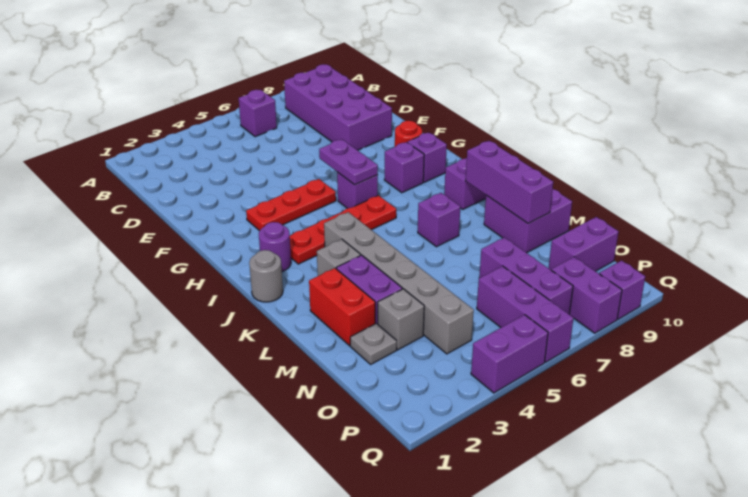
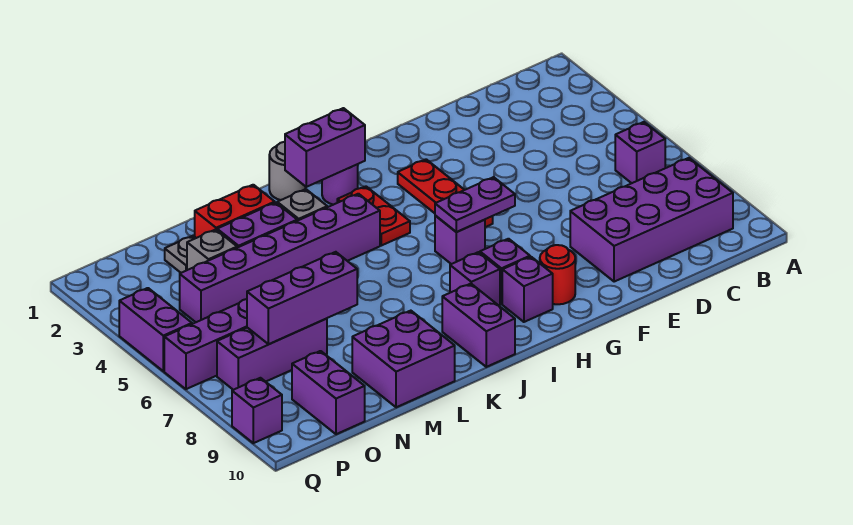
red plate I3:I6 level 1 -> red plate I3:I4 level 1
grey brick J4:O4 level 1 -> purple brick J4:O4 level 1
purple brick K7 level 1 -> purple brick I8 level 1
purple brick K9:M9 level 2 -> purple brick M7:O7 level 2
purple brick P8:Q8 level 1 -> purple brick I2:J2 level 2

